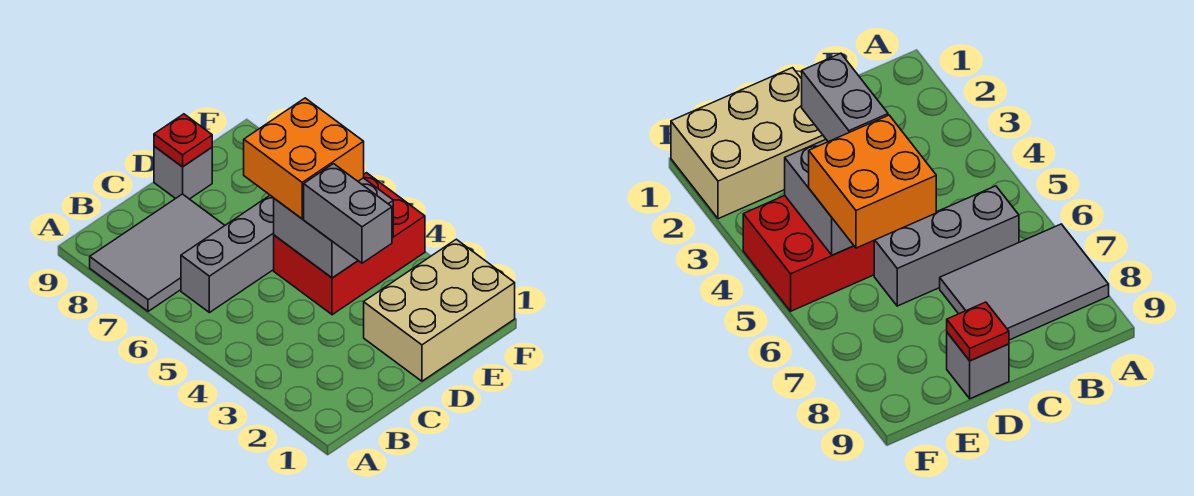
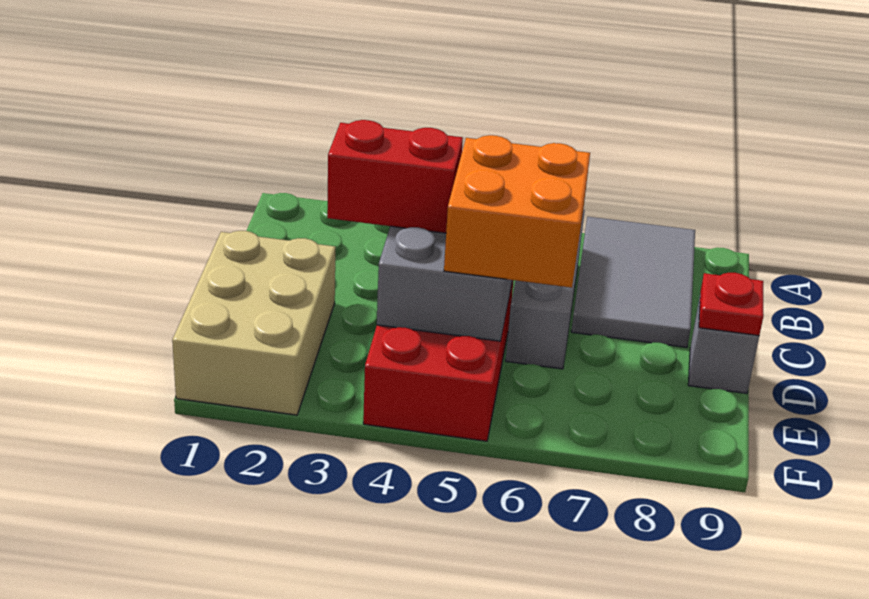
grey brick D3:D4 level 3 -> red brick D3:D4 level 3

